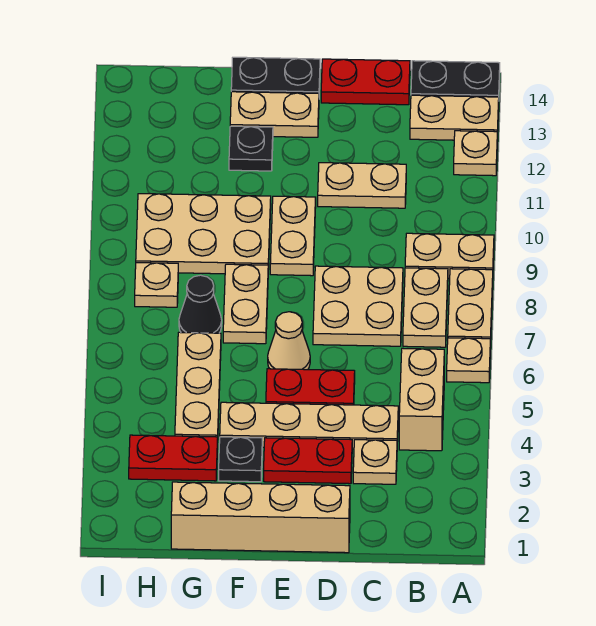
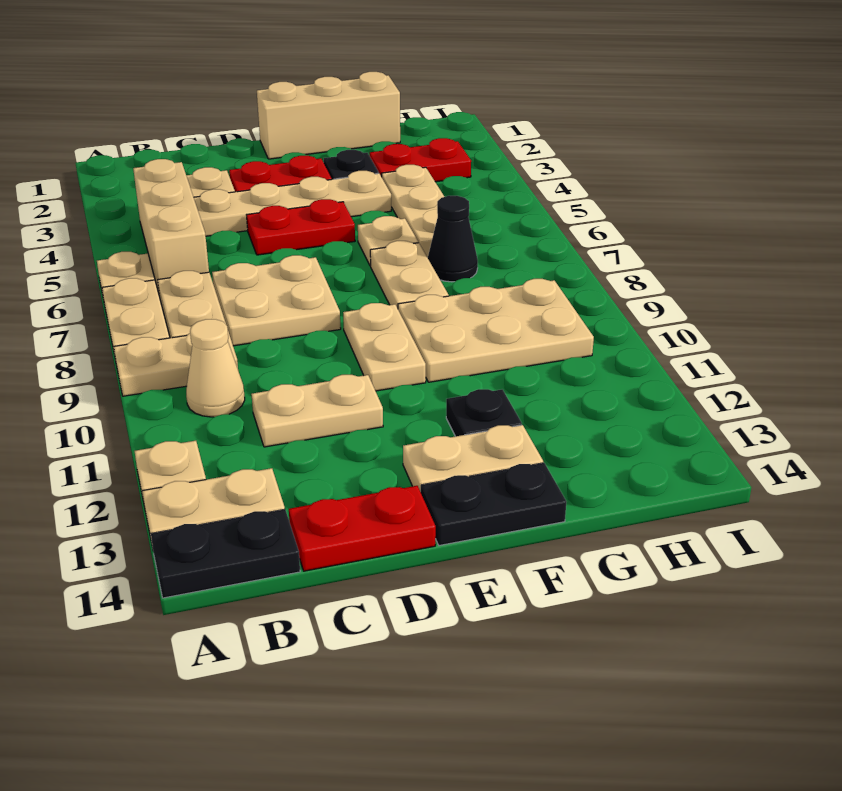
tan brick B4:B5 level 1 -> tan brick B4:B6 level 1
tan brick D1:G1 level 1 -> tan brick E1:G1 level 1
tan cone E6 level 1 -> tan cone B10 level 1
tan plate H8 level 1 -> tan plate F6 level 1

